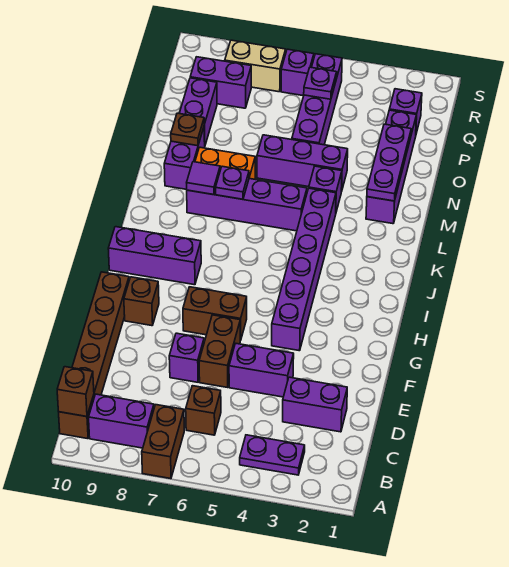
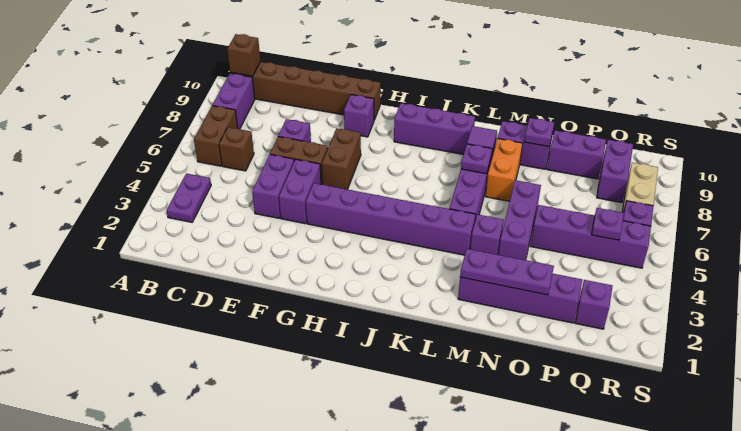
brown brick A7:B7 level 1 -> brown brick B6:B7 level 1
purple brick D2:D3 level 1 -> purple brick F4:F5 level 1
brown brick G9 level 1 -> purple brick G9 level 1
purple brick I8:I10 level 1 -> purple brick I9:K9 level 1
brown plate N9 level 2 -> purple plate N9 level 2

